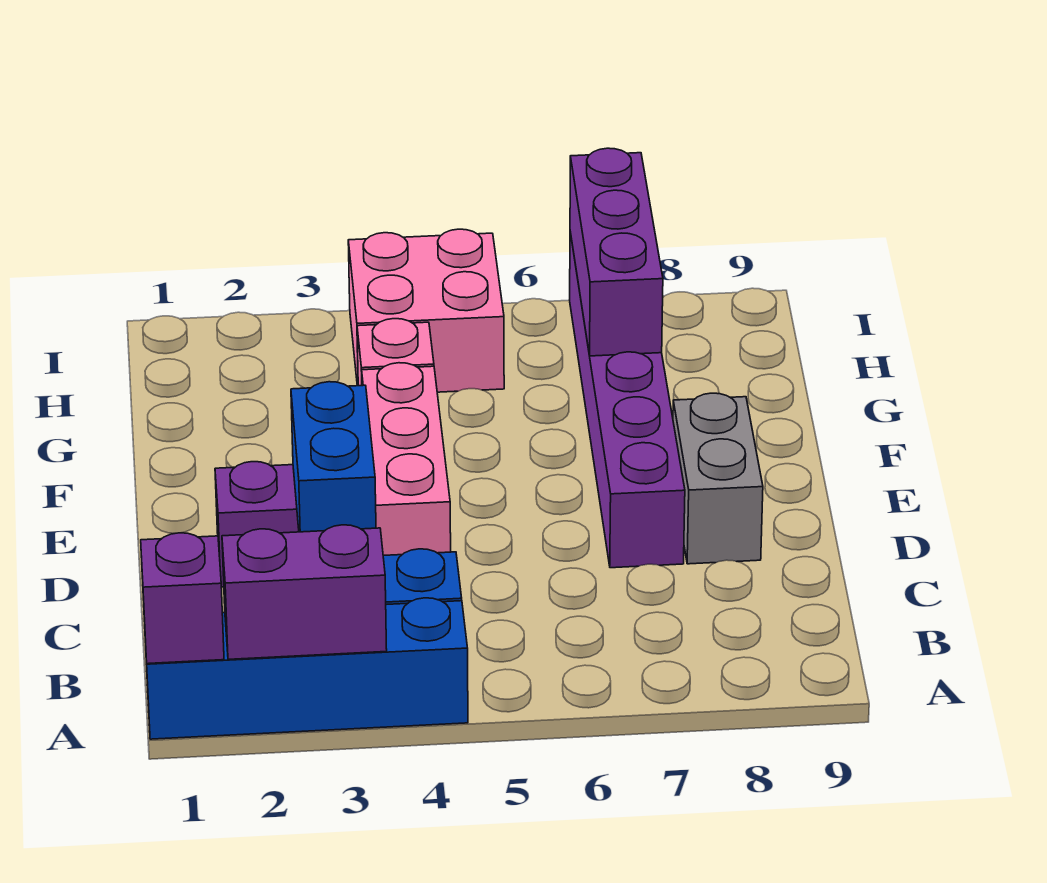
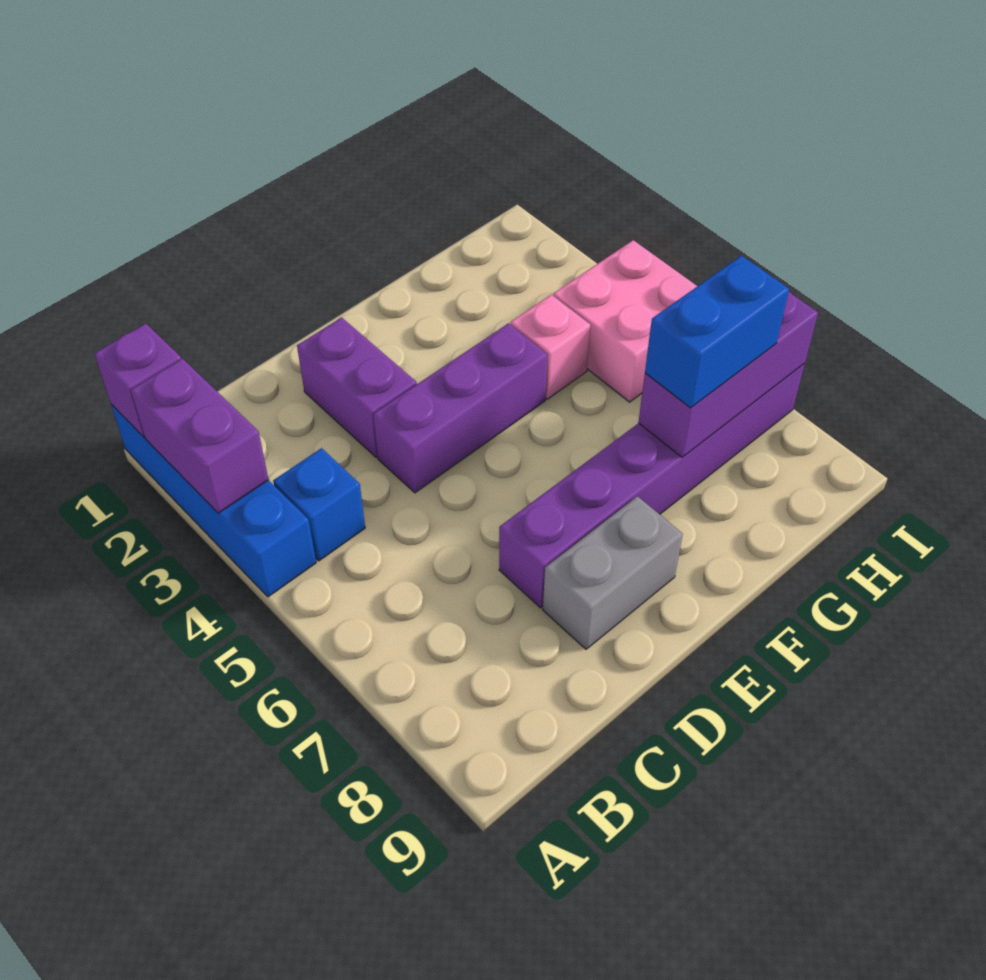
blue brick C3:D3 level 2 -> blue brick G7:H7 level 3
pink brick D4:F4 level 1 -> purple brick D4:F4 level 1

